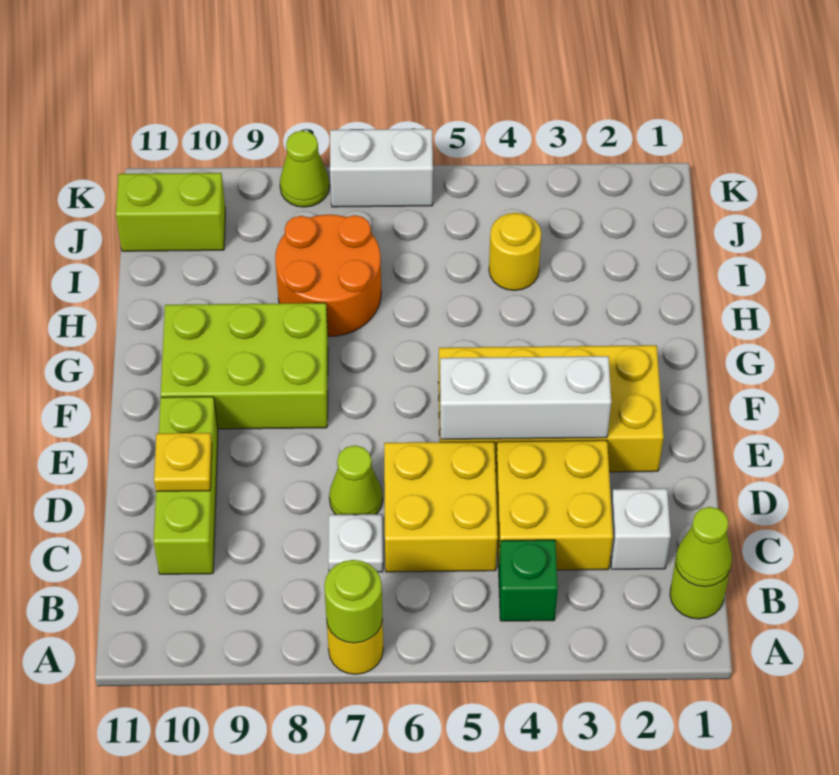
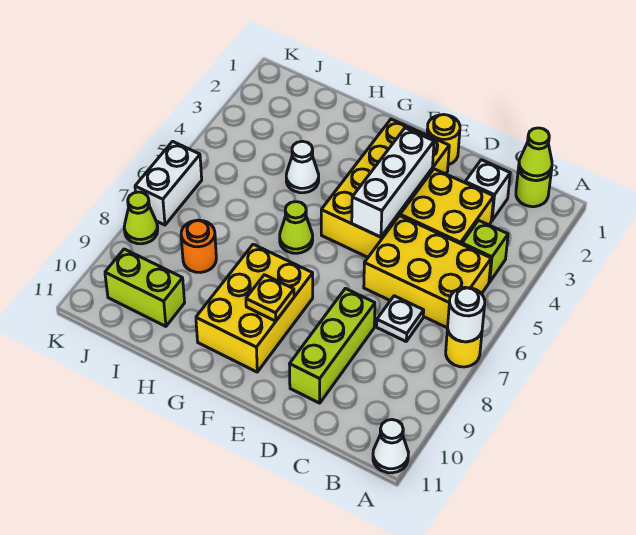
lime round brick A7 level 2 -> white round brick A7 level 2
none -> white cone A11 level 1
green brick B4 level 1 -> lime brick B4 level 1
yellow brick C5:D6 level 1 -> yellow brick B5:D6 level 1
lime brick C10:E10 level 1 -> lime brick D8:D10 level 1
lime cone D7 level 1 -> lime cone G6 level 1
yellow plate D10 level 2 -> yellow plate F9 level 2
lime brick F8:G10 level 1 -> yellow brick F8:G10 level 1
none -> white cone H4 level 1
orange round brick H7:I8 level 1 -> orange round brick I8 level 1
yellow round brick I4 level 1 -> yellow round brick E1 level 1
lime brick J10:J11 level 1 -> lime brick I10:J10 level 1

